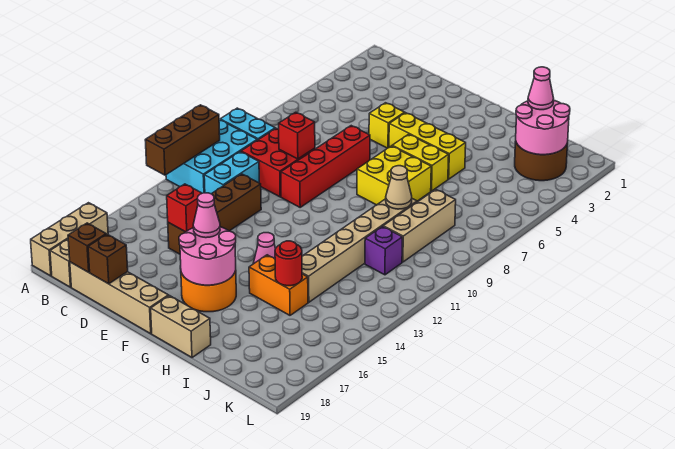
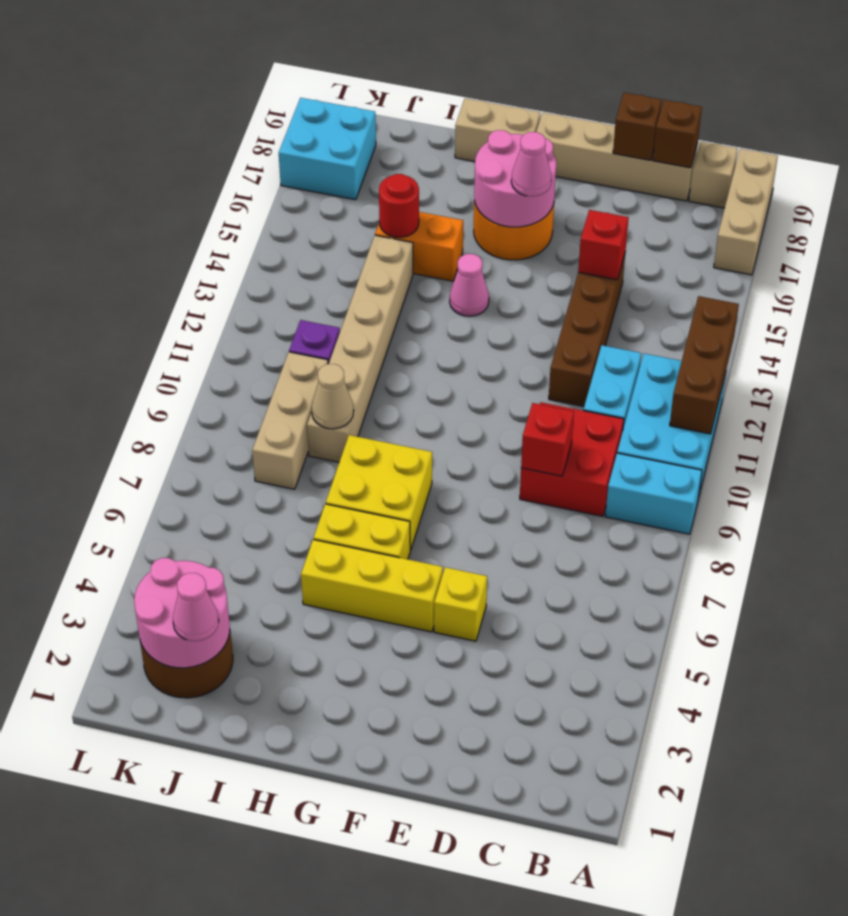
red brick E7:E10 level 1 -> none
none -> cyan brick K17:L18 level 1

